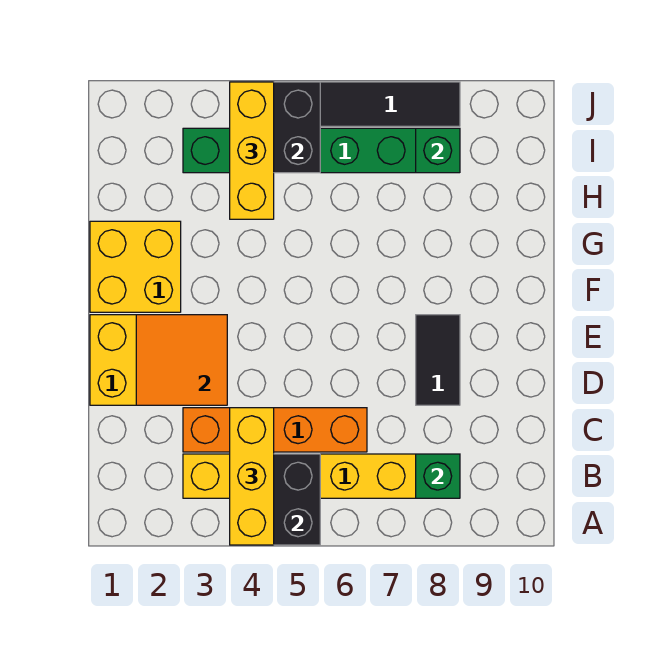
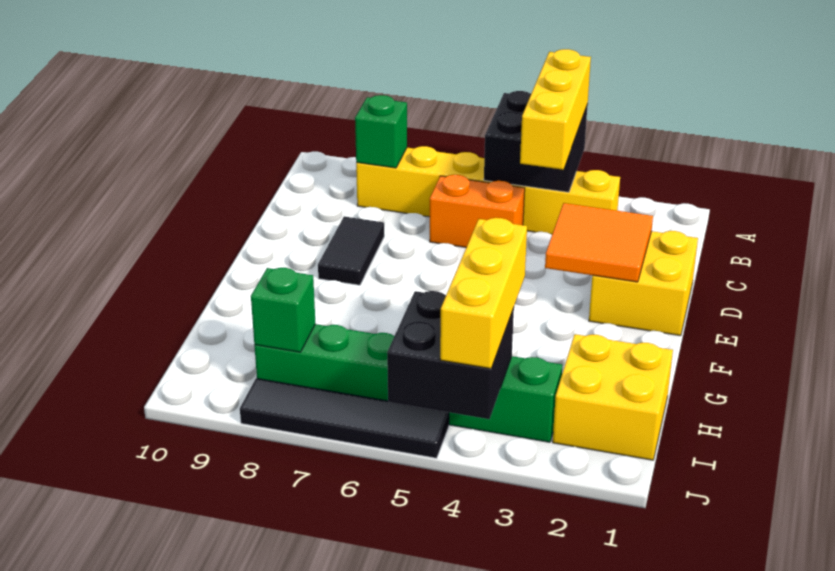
orange brick C3:C6 level 1 -> orange brick C5:C6 level 1
yellow brick F1:G2 level 1 -> yellow brick H1:I2 level 1

